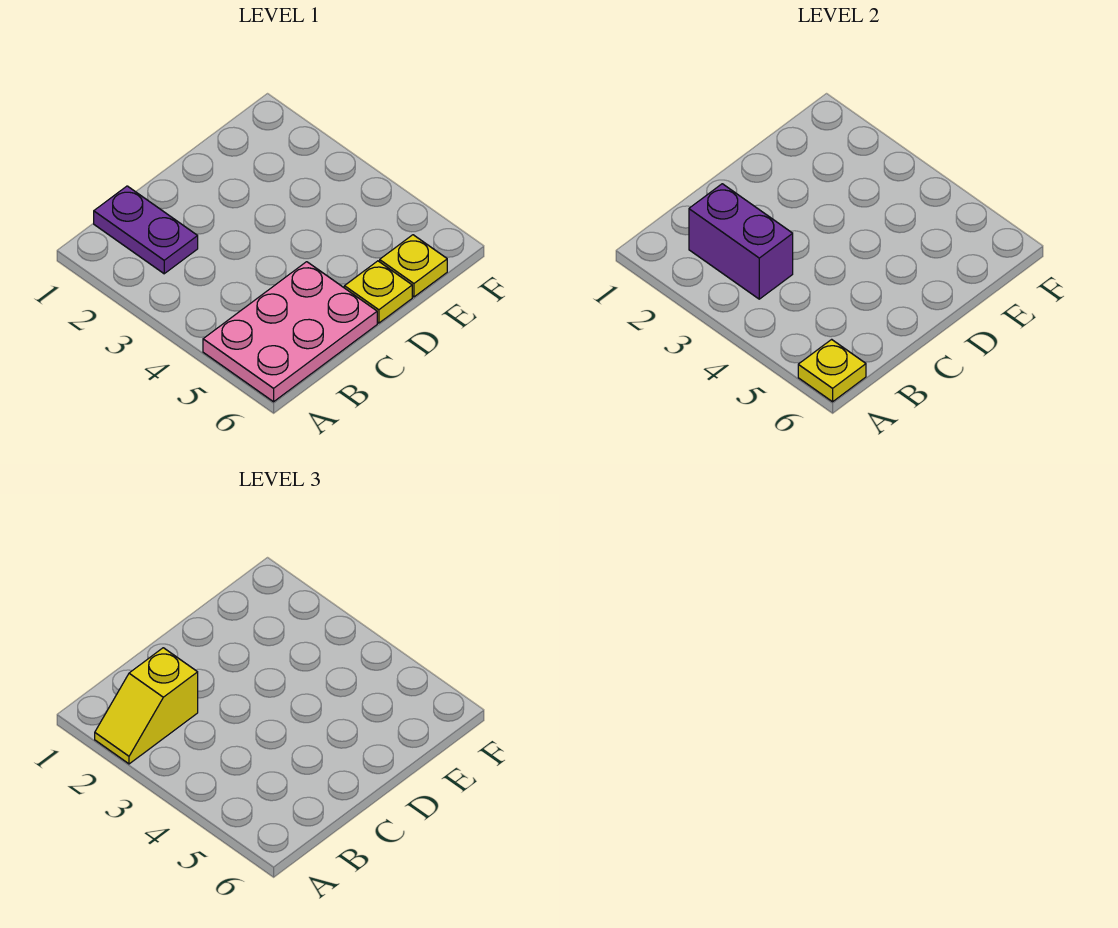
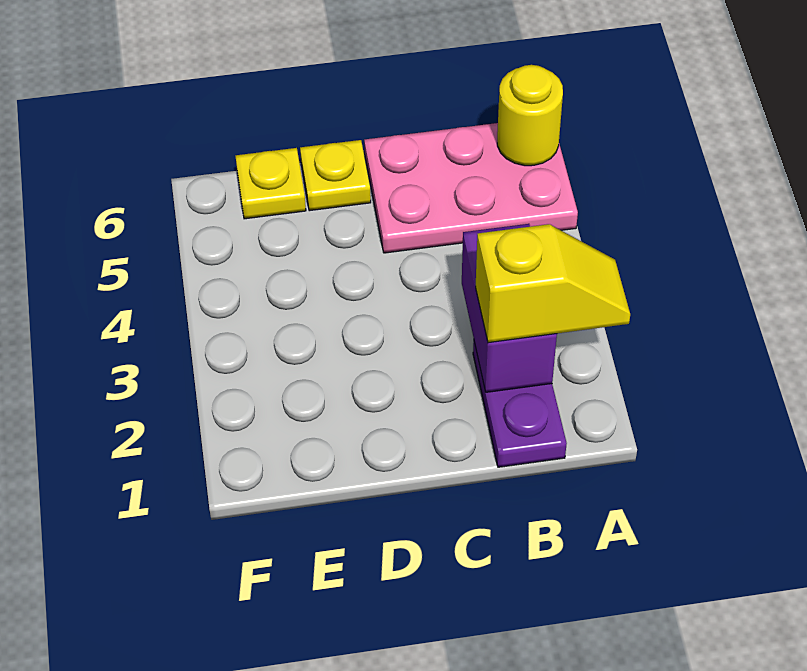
yellow plate A6 level 2 -> yellow round brick A6 level 2

